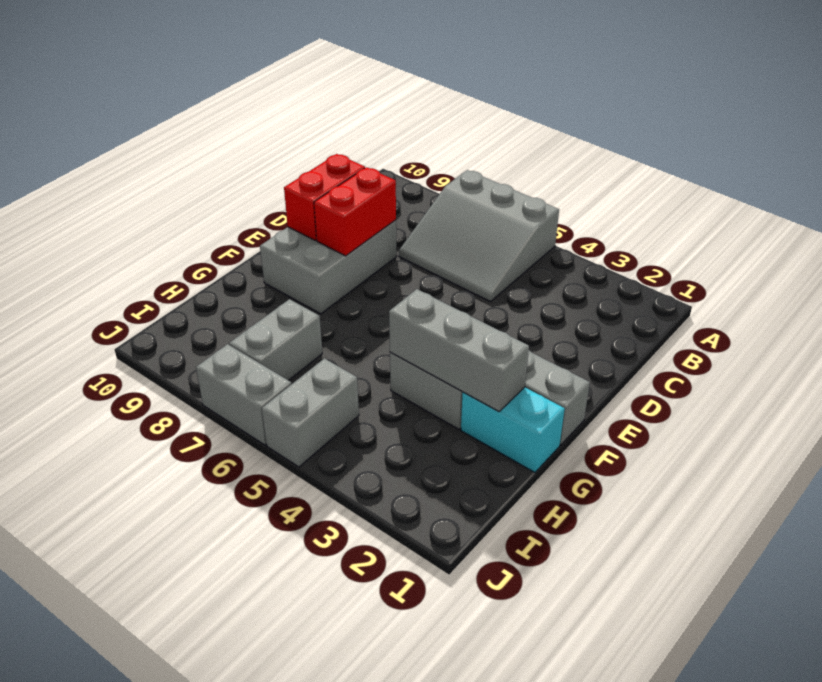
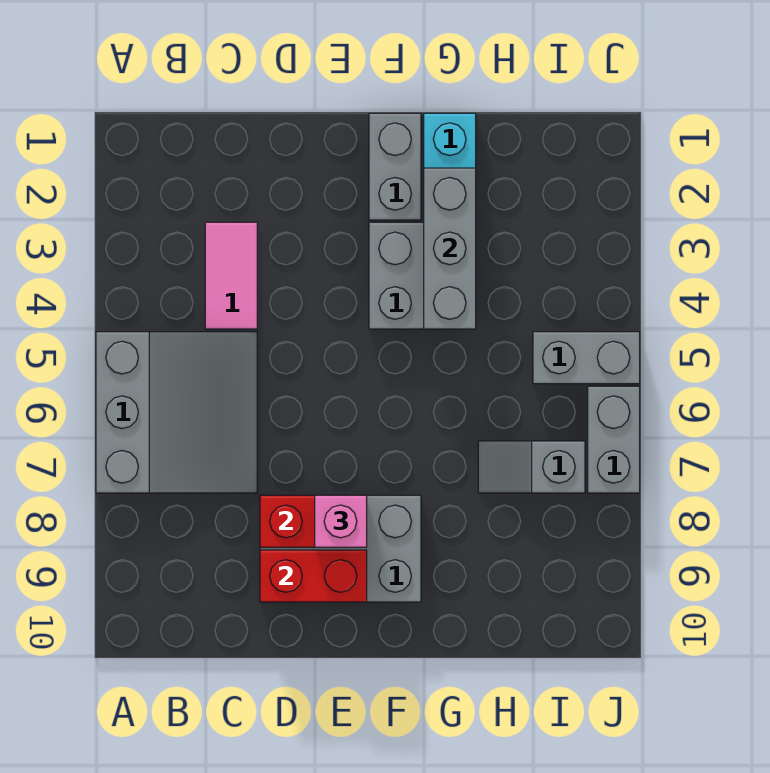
none -> pink tile C3:C4 level 1
none -> pink brick E8 level 3
grey brick H7:I7 level 1 -> grey slope H7:I7 level 1 top I

